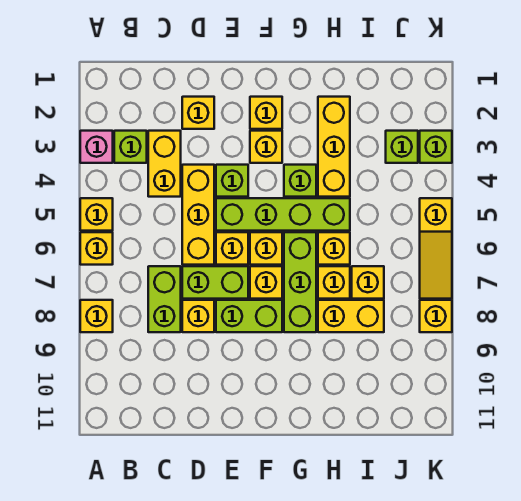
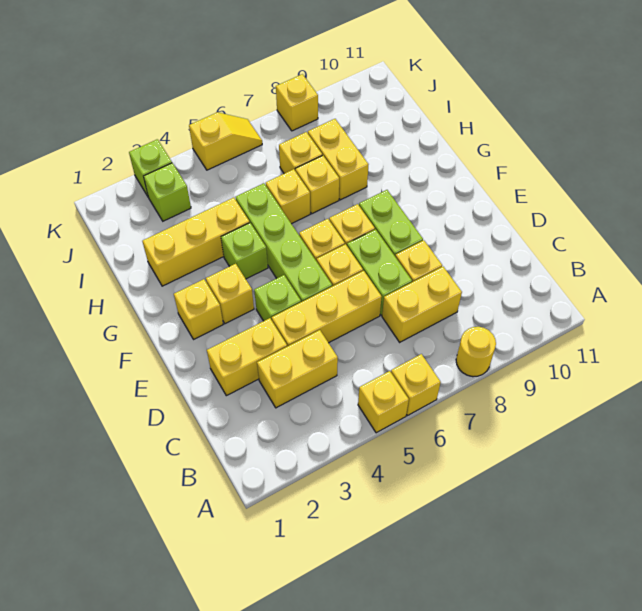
pink brick A3 level 1 -> none
yellow brick A8 level 1 -> yellow round brick A8 level 1
lime brick B3 level 1 -> none
lime brick C7:C8 level 1 -> yellow brick C7:C8 level 1
yellow brick D2 level 1 -> yellow brick D2:D3 level 1
lime brick G6:G8 level 1 -> none
yellow slope K5:K7 level 1 top 5 -> yellow slope K5:K6 level 1 top 5

